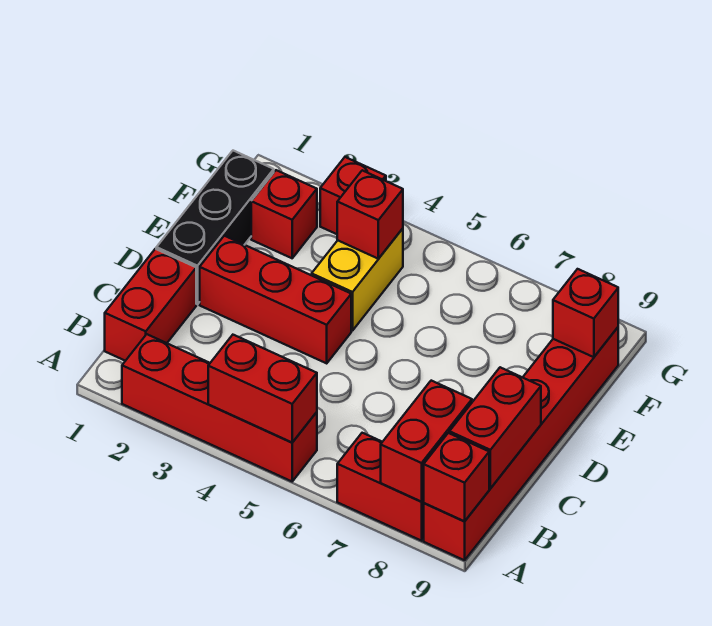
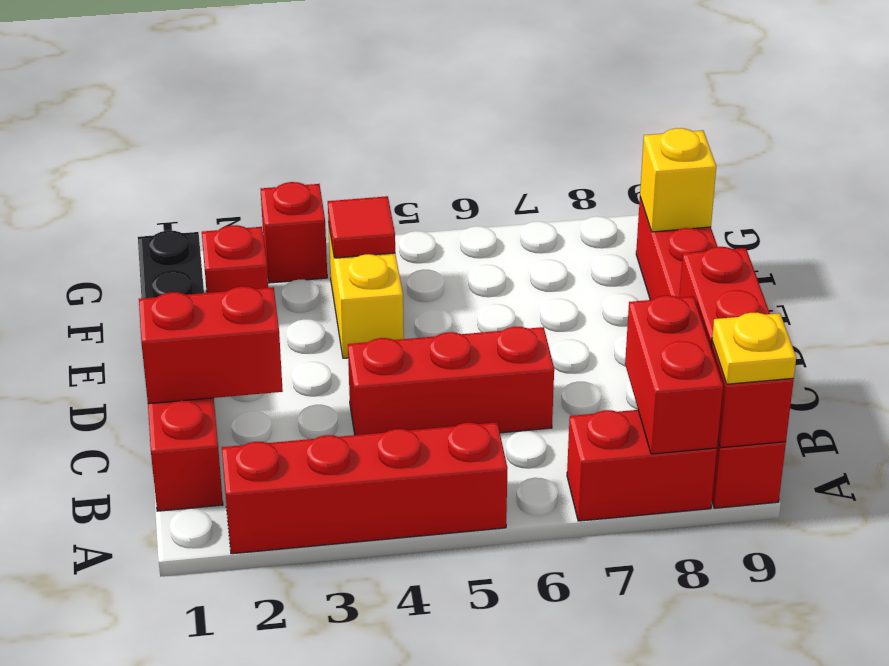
red brick A4:A5 level 2 -> red brick C1:C2 level 2
none -> yellow plate A9 level 3
red brick D2:D4 level 1 -> red brick C4:C6 level 1
red brick F4 level 2 -> red tile F4 level 2
red brick F9 level 2 -> yellow brick F9 level 2

